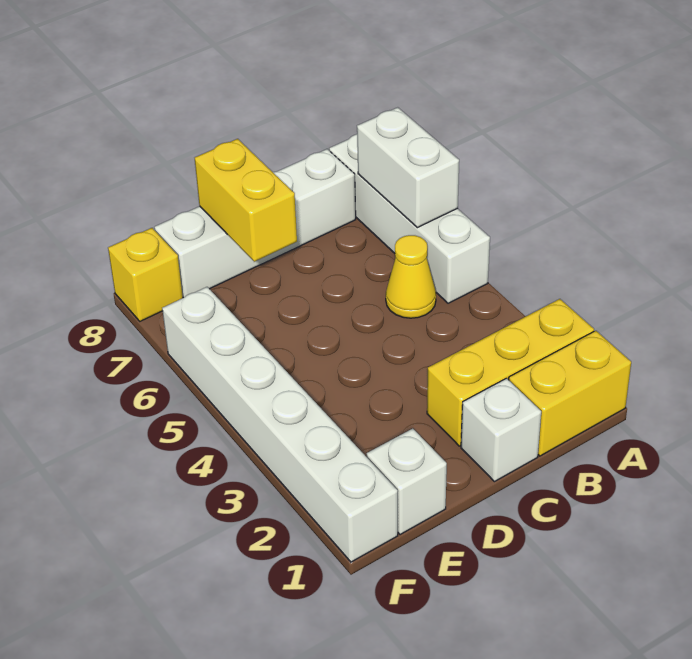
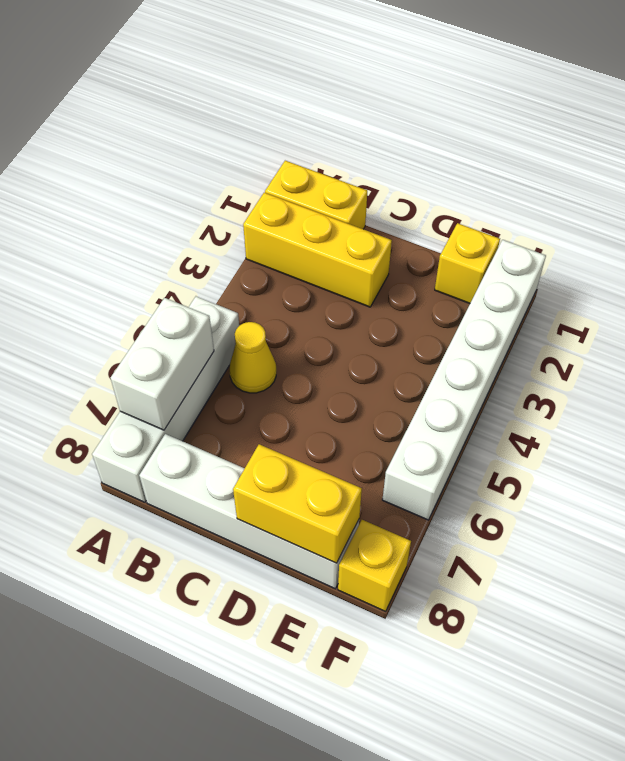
white brick C1 level 1 -> none
yellow brick D7:D8 level 2 -> yellow brick D8:E8 level 2
white brick E1 level 1 -> yellow brick E1 level 1

